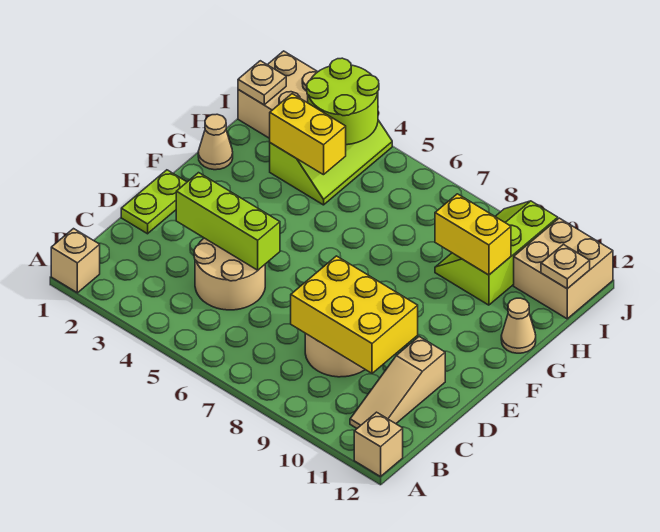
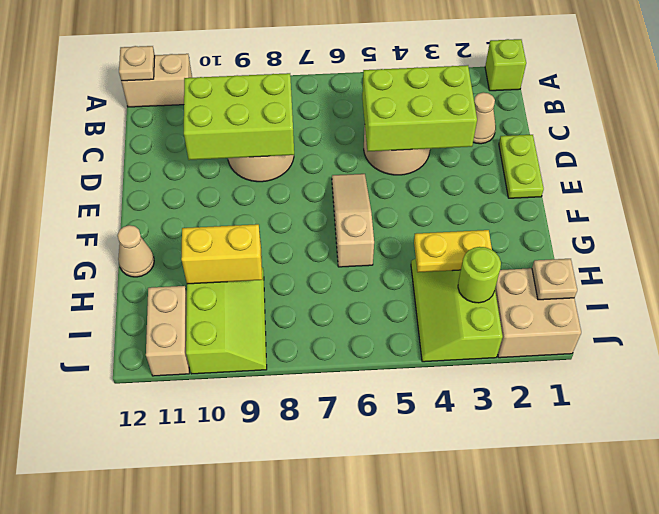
tan brick A1 level 1 -> lime brick A1 level 1
tan brick A12 level 1 -> tan brick A11:A12 level 1
tan slope B11:D11 level 1 top D -> tan slope E6:G6 level 1 top G
yellow brick C8:D10 level 2 -> lime brick C8:D10 level 2
lime brick D3:D5 level 2 -> lime brick C3:D5 level 2
tan cone G1 level 1 -> tan cone C2 level 1
yellow brick H3:H4 level 2 -> yellow plate H3:H4 level 2
lime round brick I3:J4 level 2 -> lime round brick I3 level 2
tan brick I11:J12 level 1 -> tan brick I11:J11 level 1
tan plate I12 level 2 -> tan plate A12 level 2

